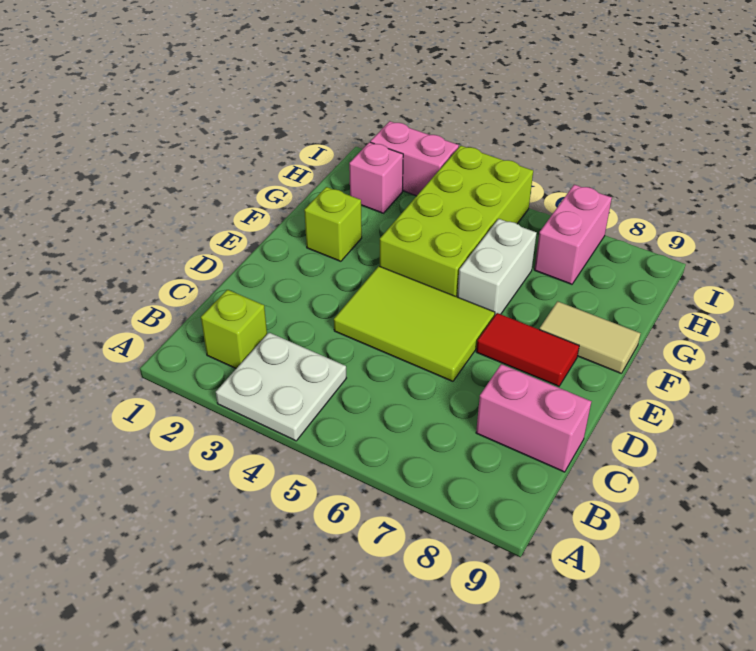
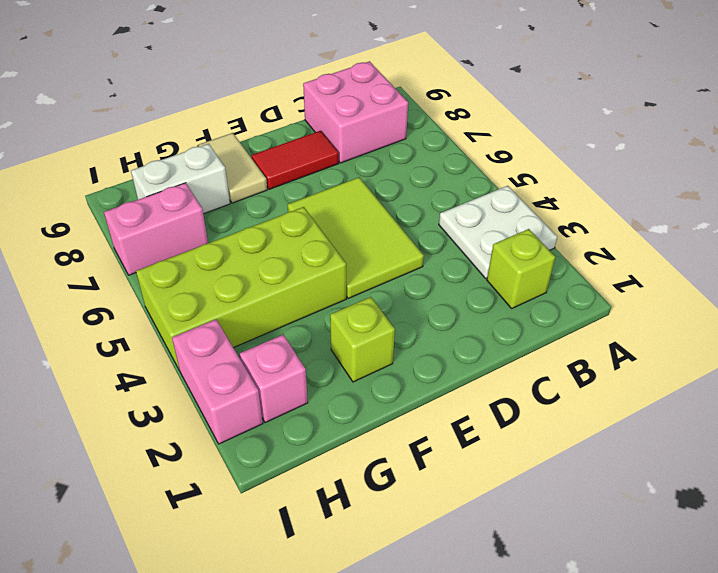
pink brick C8:C9 level 1 -> pink brick B8:C9 level 1
red tile E7:E8 level 1 -> red tile D8:E8 level 1
white brick F6:G6 level 1 -> white brick G8:H8 level 1

